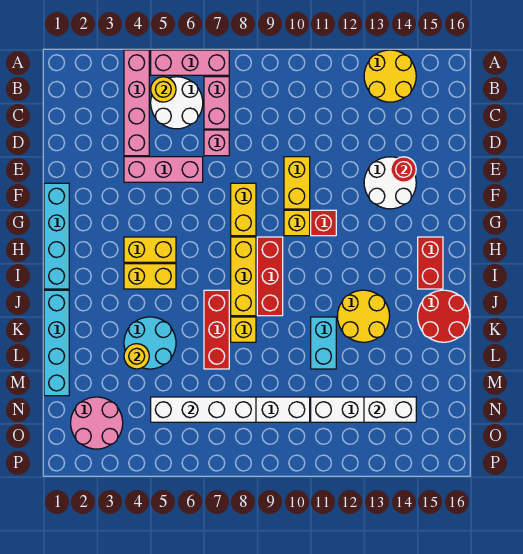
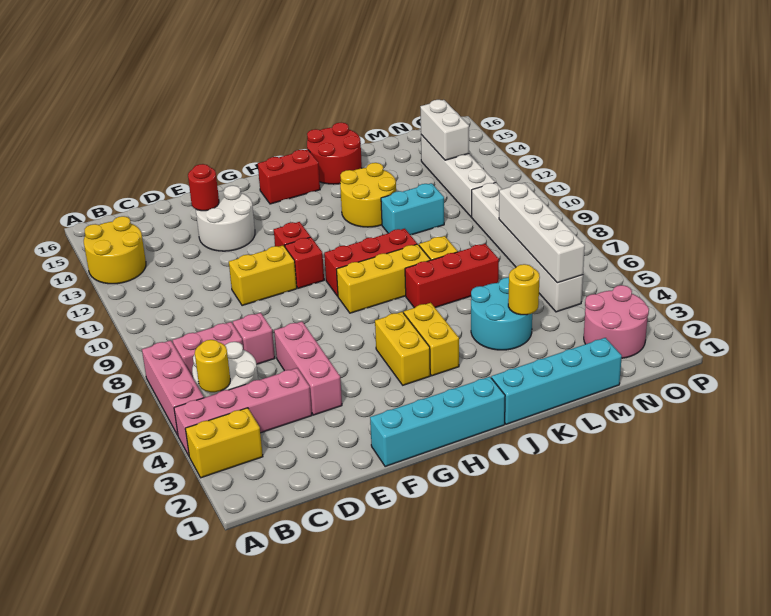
yellow brick F8:G8 level 1 -> yellow brick A3:B3 level 1
yellow brick G10 level 1 -> red brick G10 level 1

